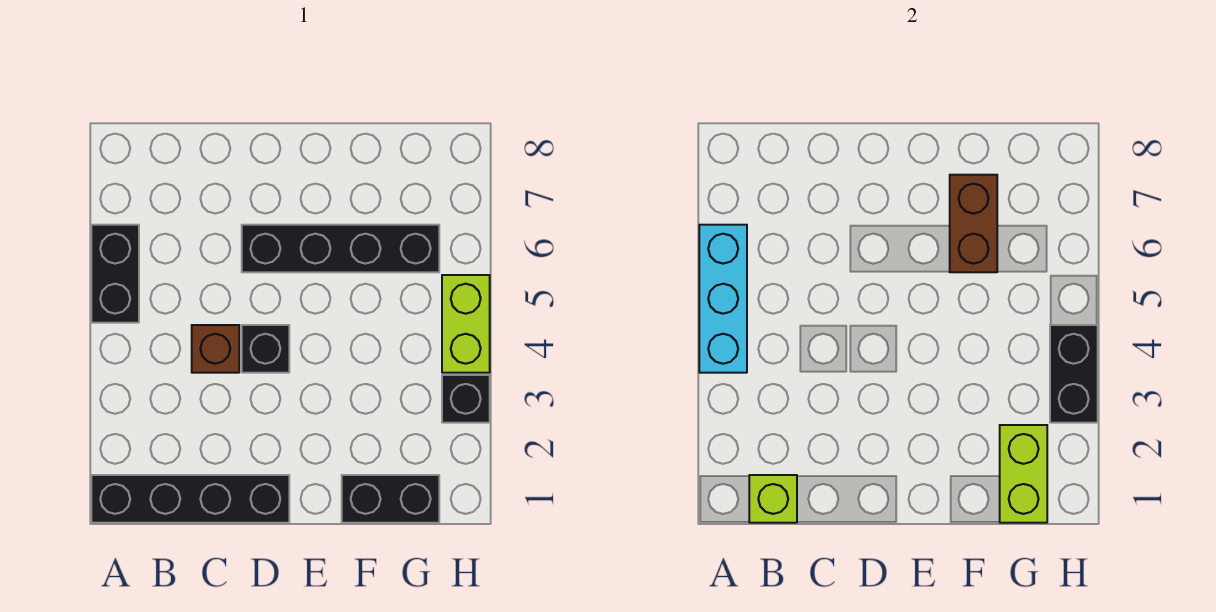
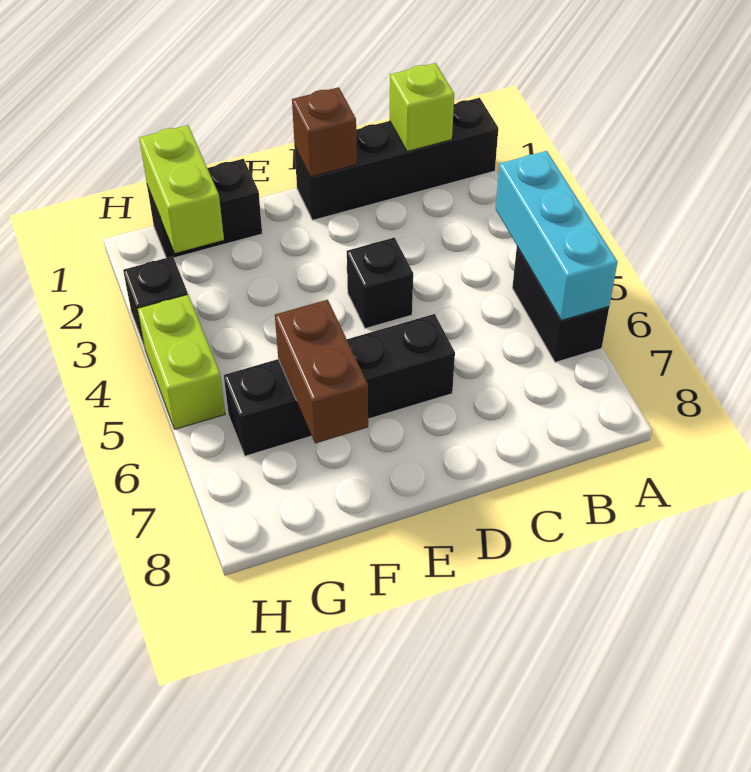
brown brick C4 level 1 -> brown brick D1 level 2
black brick H3:H4 level 2 -> none

